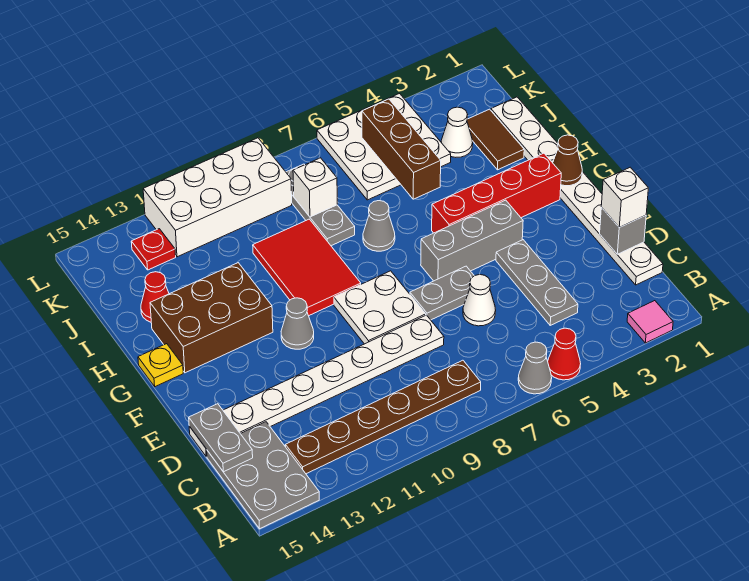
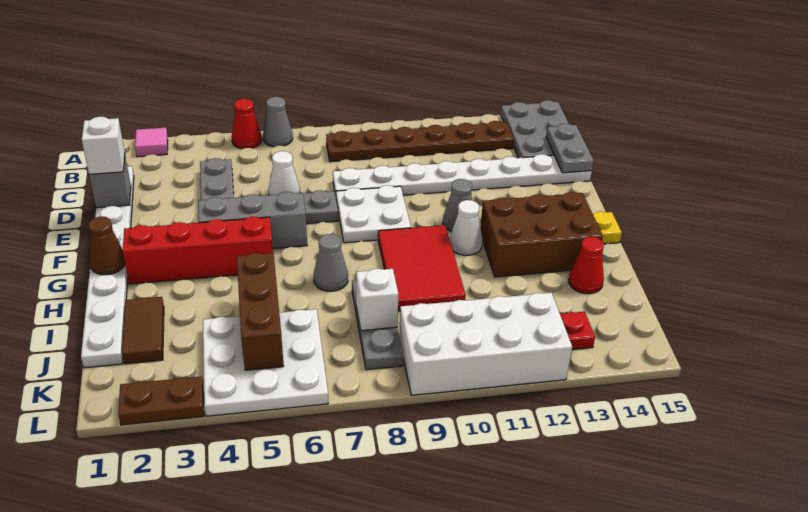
white cone J3 level 1 -> white cone G11 level 1
none -> brown plate L2:L3 level 1

